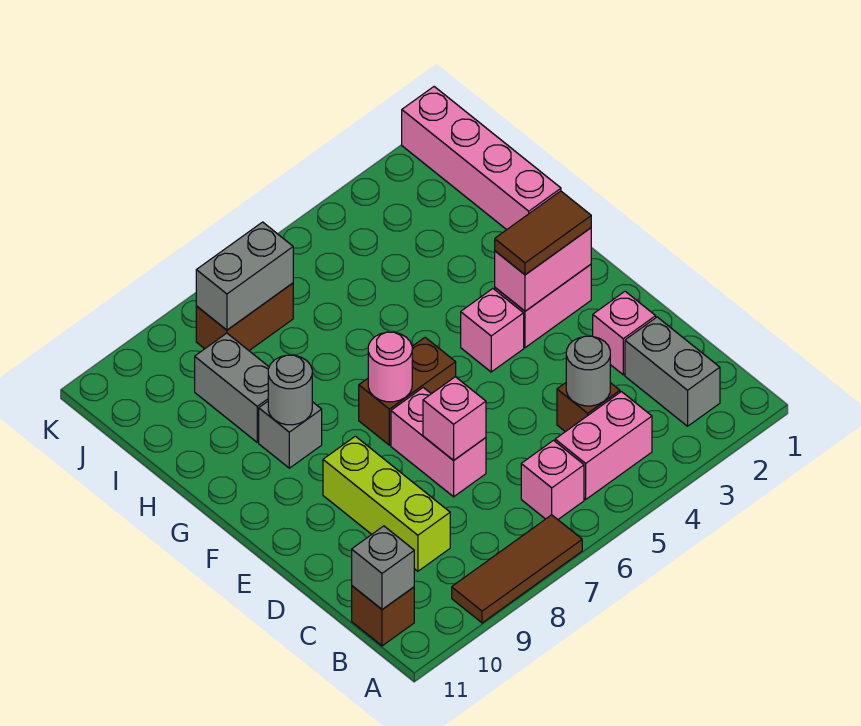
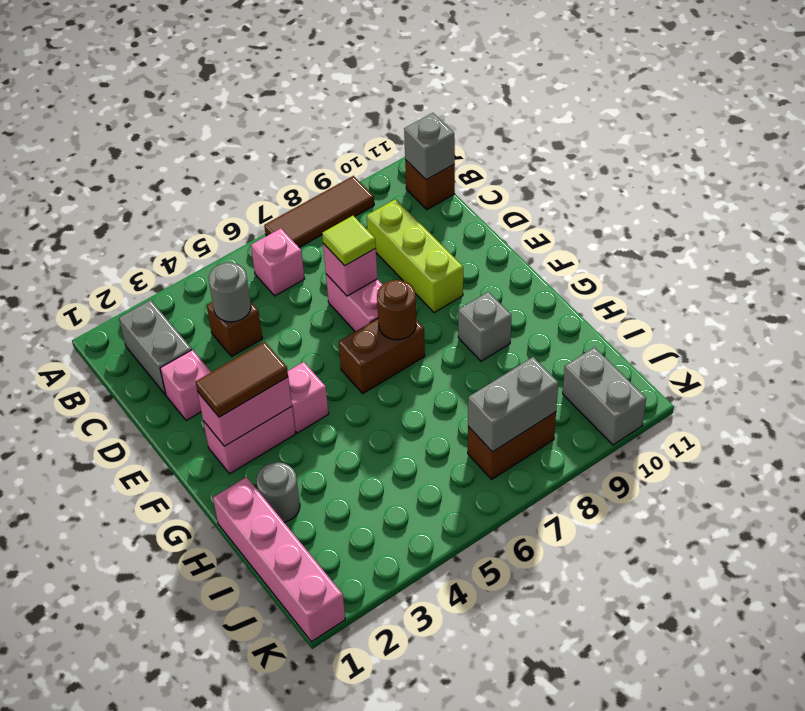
pink brick B4:B5 level 1 -> none
none -> lime tile D7 level 3
pink round brick F7 level 2 -> brown round brick F7 level 2
grey round brick G9 level 2 -> grey round brick H2 level 1
grey brick H9:I9 level 1 -> grey brick J10:K10 level 1

